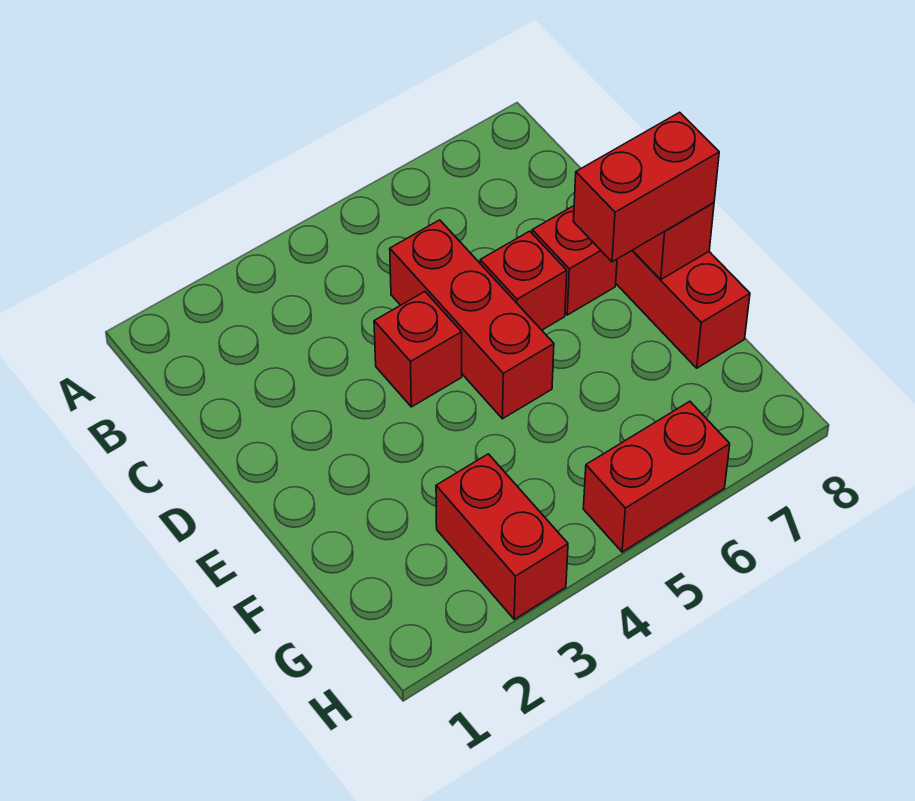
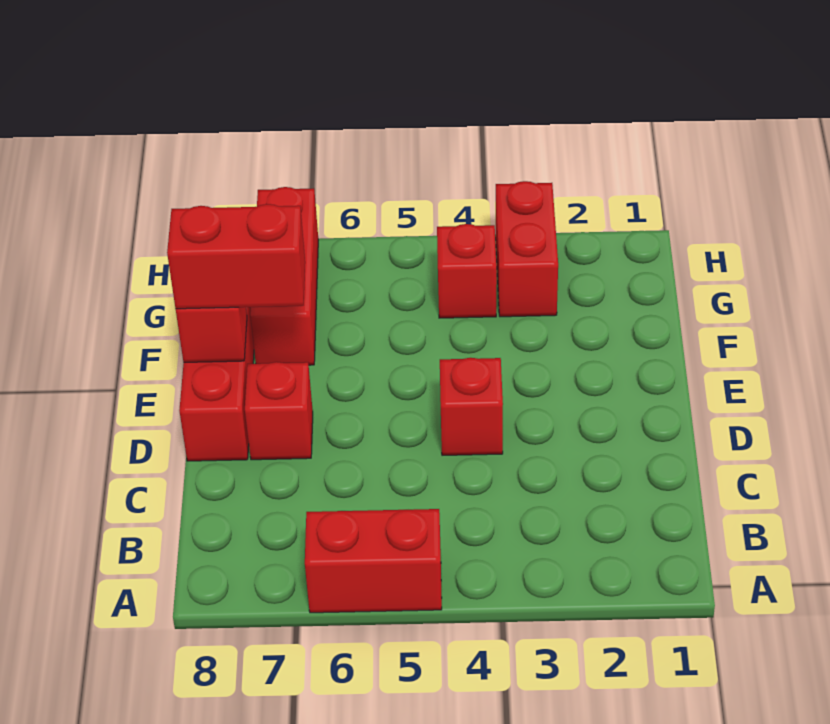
red brick C5:E5 level 1 -> red brick F7:H7 level 1
red brick D6 level 1 -> red brick G4 level 1
red brick H5:H6 level 1 -> red brick A5:A6 level 1

